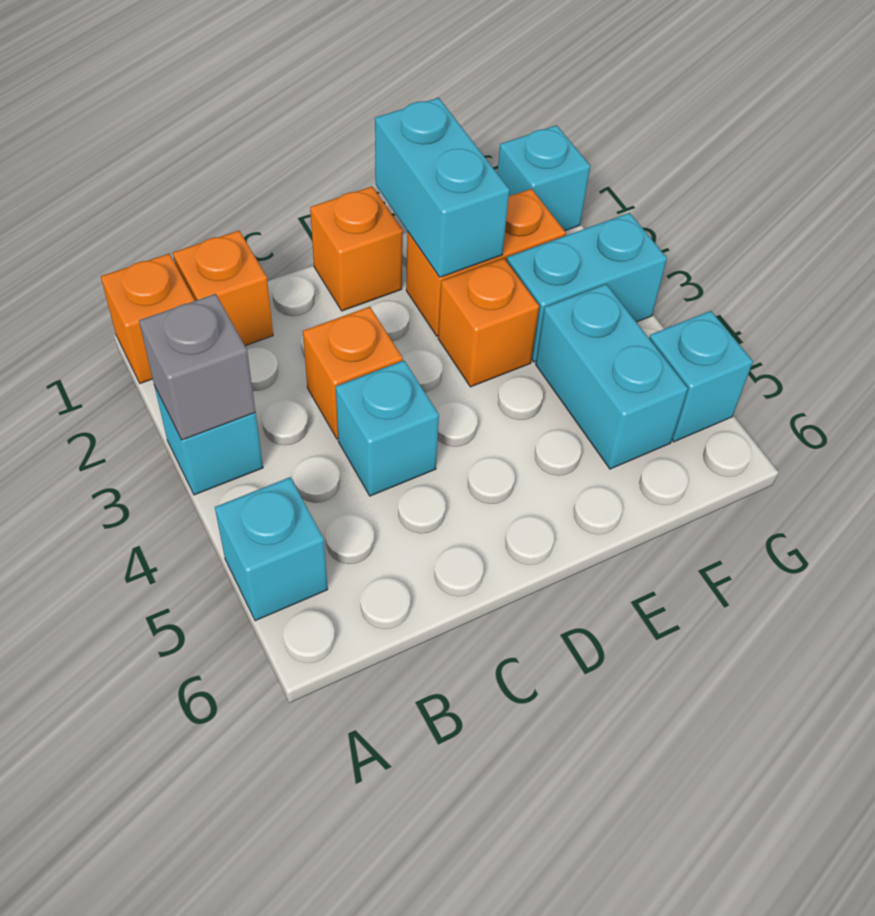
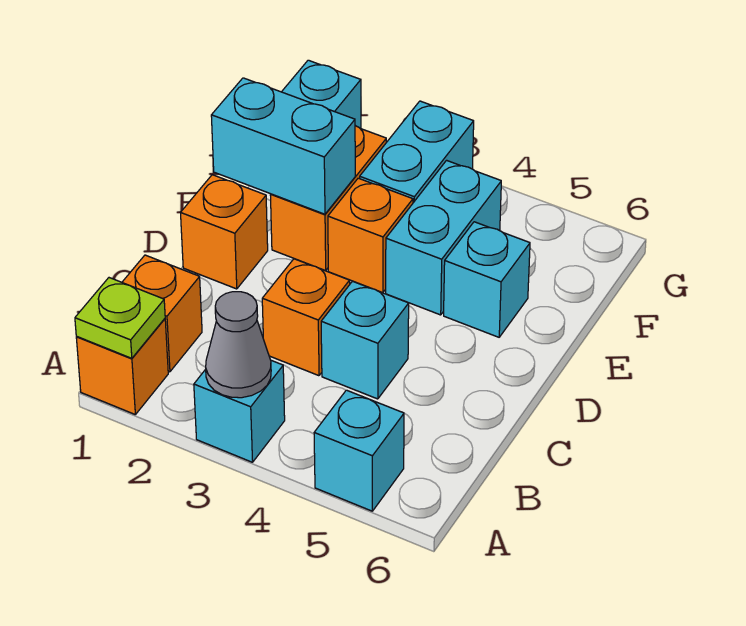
none -> lime plate A1 level 2
grey brick A3 level 2 -> grey cone A3 level 2
cyan brick F4:F5 level 1 -> cyan brick E4:F4 level 1
cyan brick G5 level 1 -> cyan brick E5 level 1

